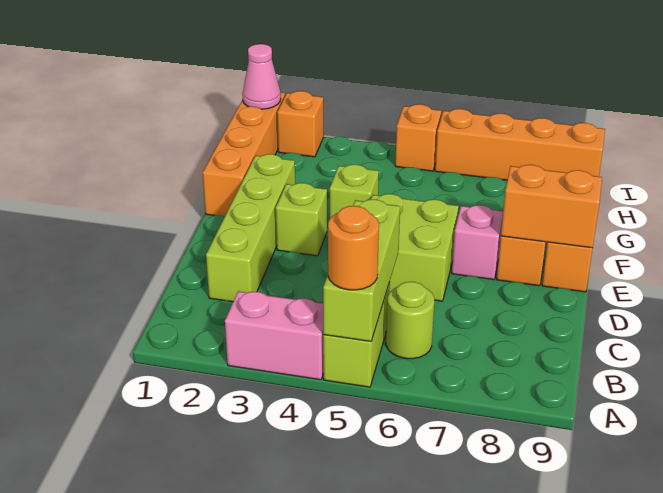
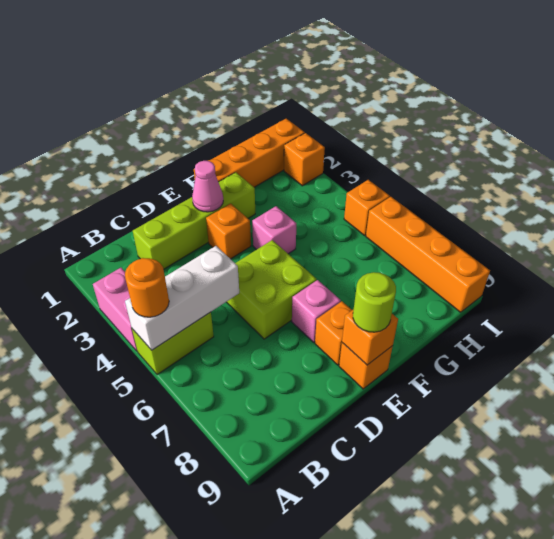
lime brick A5:C5 level 2 -> white brick A5:C5 level 2
lime round brick B6 level 1 -> lime round brick E9 level 3
lime brick E3 level 1 -> orange brick E3 level 1
orange brick E8:E9 level 2 -> orange brick E9 level 2
lime brick F4 level 1 -> pink brick F4 level 1
pink cone I1 level 2 -> pink cone E2 level 2

